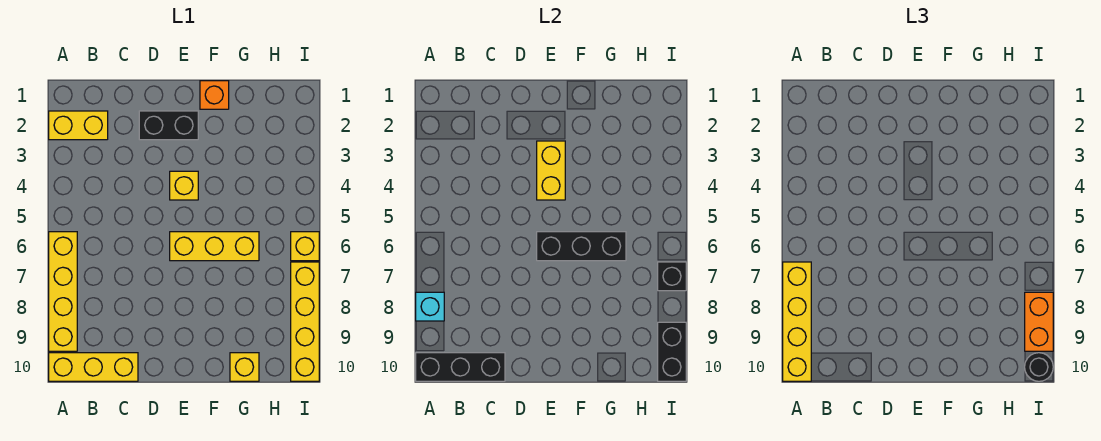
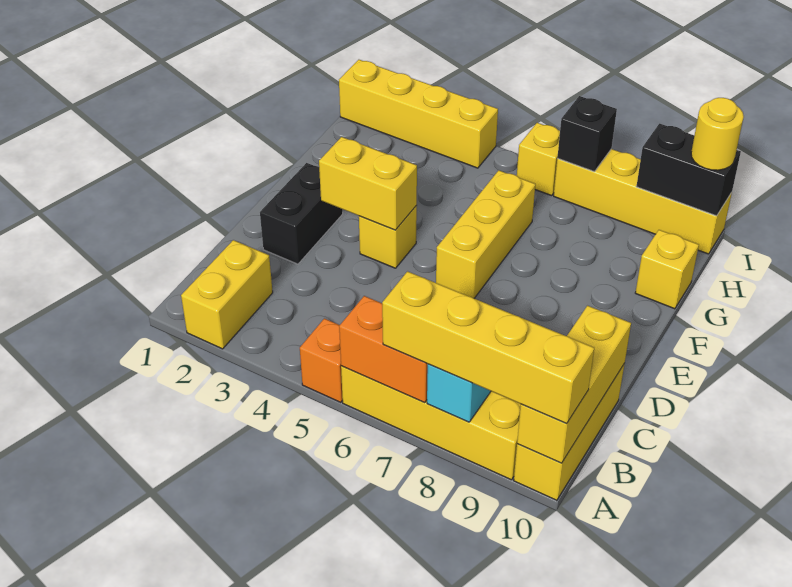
black brick A10:C10 level 2 -> yellow brick A10:C10 level 2
black brick E6:G6 level 2 -> none
orange brick F1 level 1 -> orange brick A5 level 1
none -> yellow brick I1:I4 level 1
orange brick I8:I9 level 3 -> orange brick A6:A7 level 2
black round brick I10 level 3 -> yellow round brick I10 level 3

